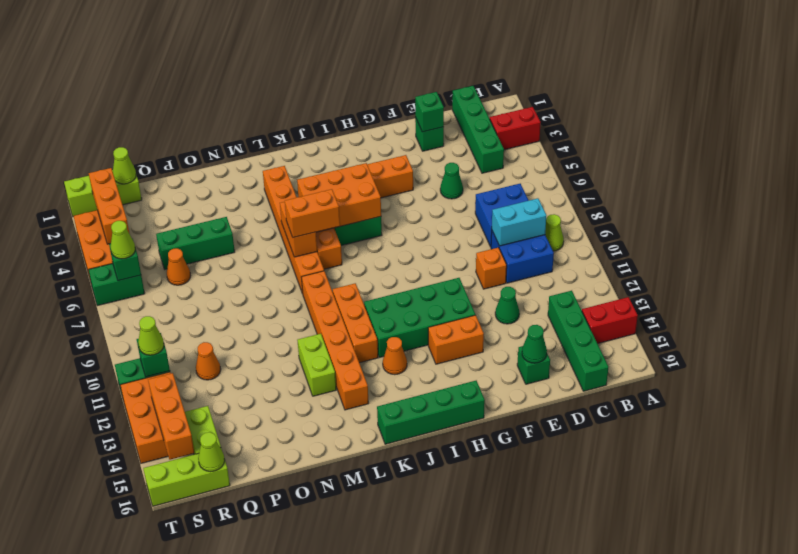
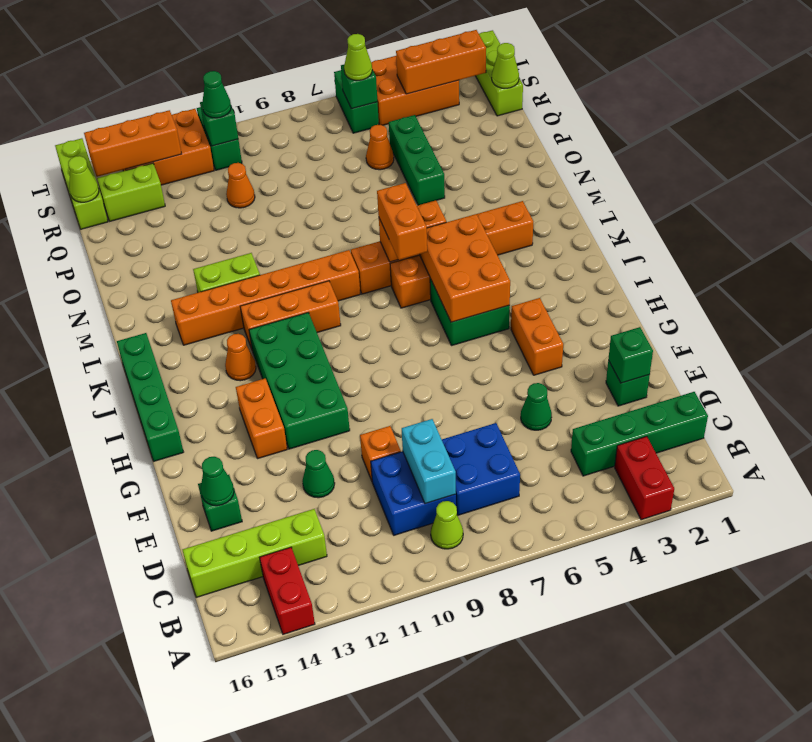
green brick C13:C16 level 1 -> lime brick C13:C16 level 1
lime cone S11 level 3 -> green cone S11 level 3

